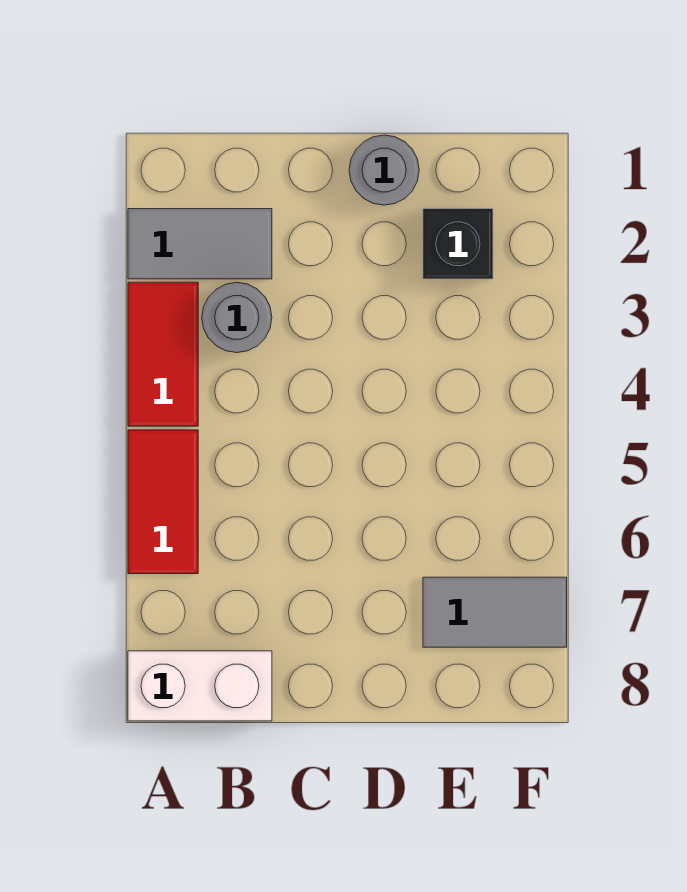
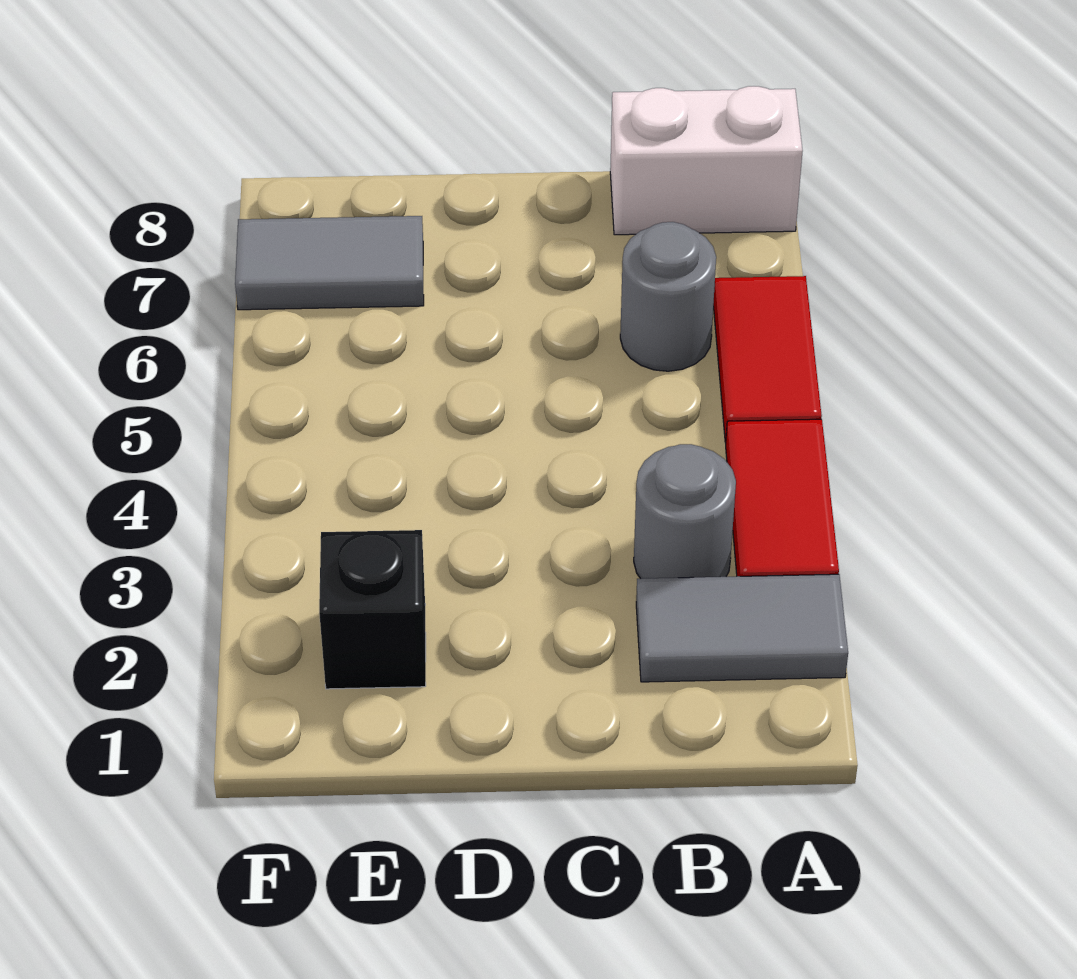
grey round brick D1 level 1 -> grey round brick B6 level 1

